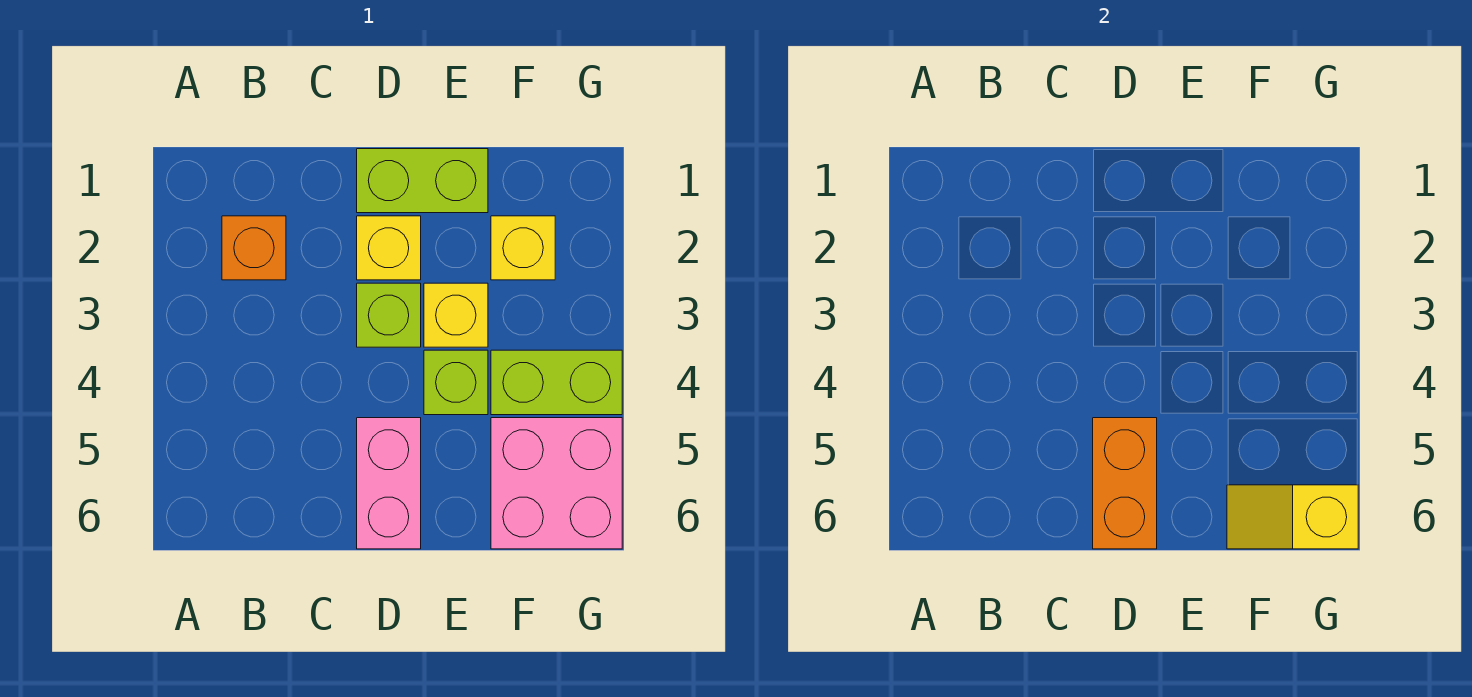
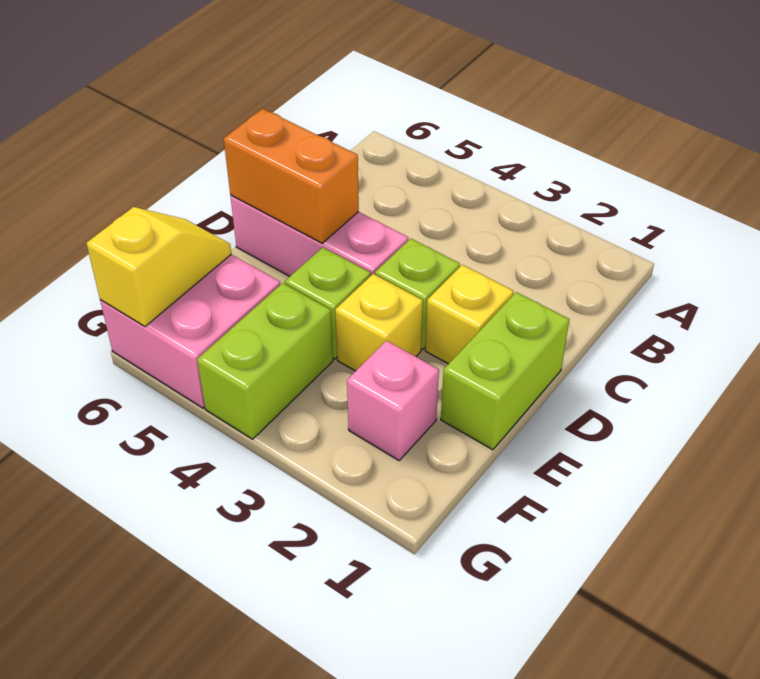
orange brick B2 level 1 -> none
pink brick D5:D6 level 1 -> pink brick D4:D6 level 1
yellow brick F2 level 1 -> pink brick F2 level 1

